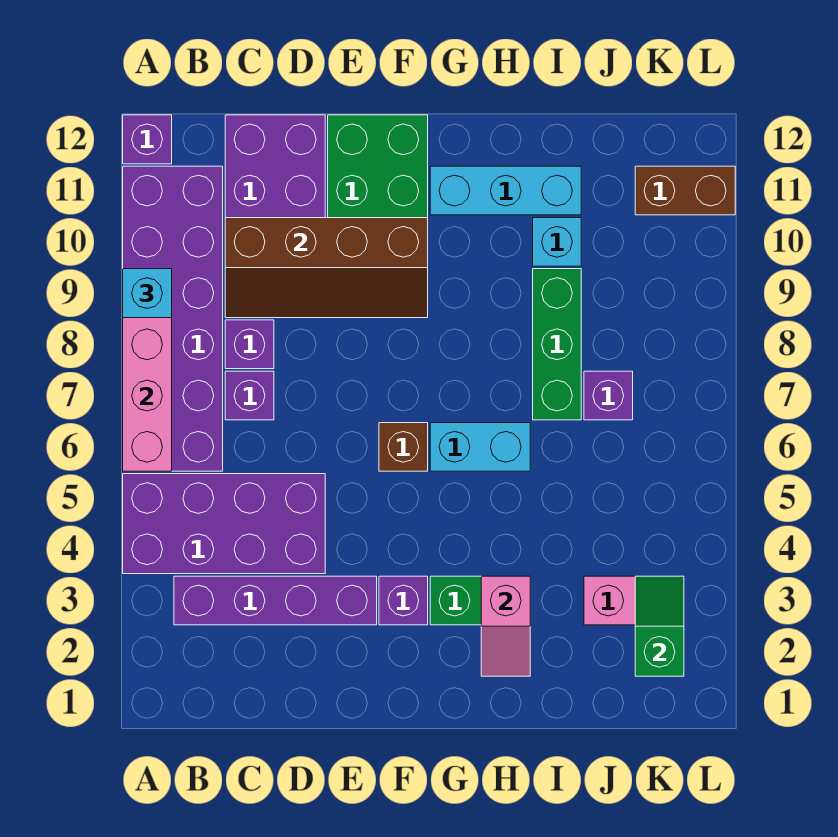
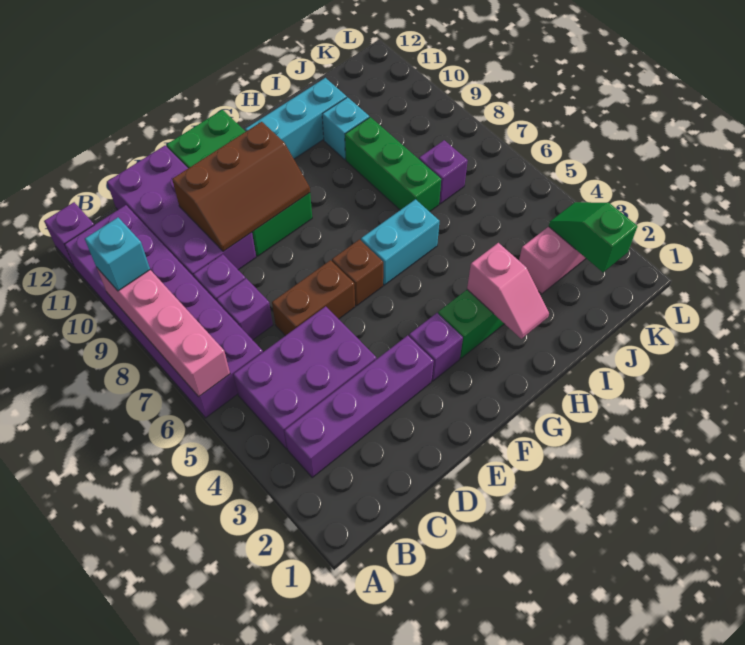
purple brick A4:D5 level 1 -> purple brick B4:D5 level 1
brown slope C9:F10 level 2 top 10 -> brown slope D9:F10 level 2 top 10
brown brick K11:L11 level 1 -> brown brick D6:E6 level 1

